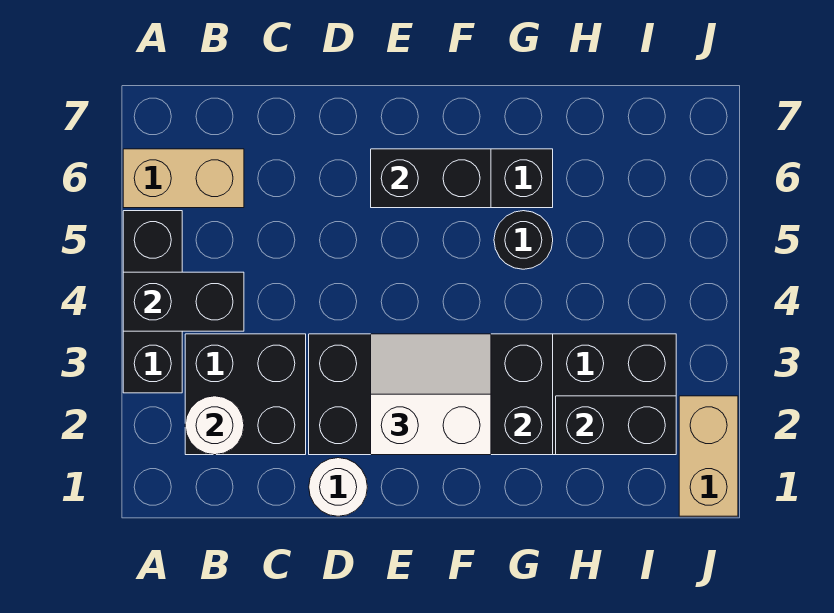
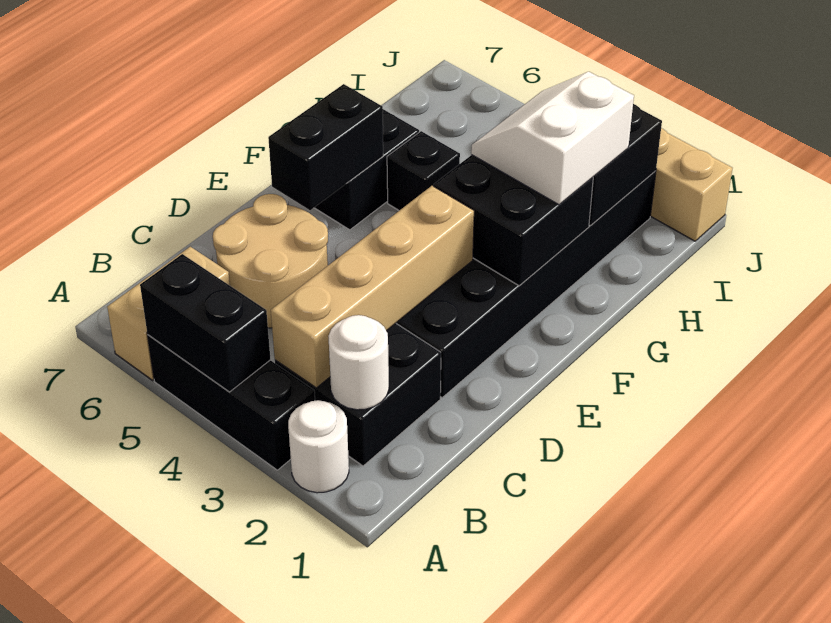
black brick A4:B4 level 2 -> black brick A4:A5 level 2
none -> tan brick B3:E3 level 2
none -> tan round brick C5:D6 level 1
white round brick D1 level 1 -> white round brick A2 level 1
white slope E2:F3 level 3 top 2 -> white slope G2:H3 level 3 top 2
black round brick G5 level 1 -> black brick G5 level 1

